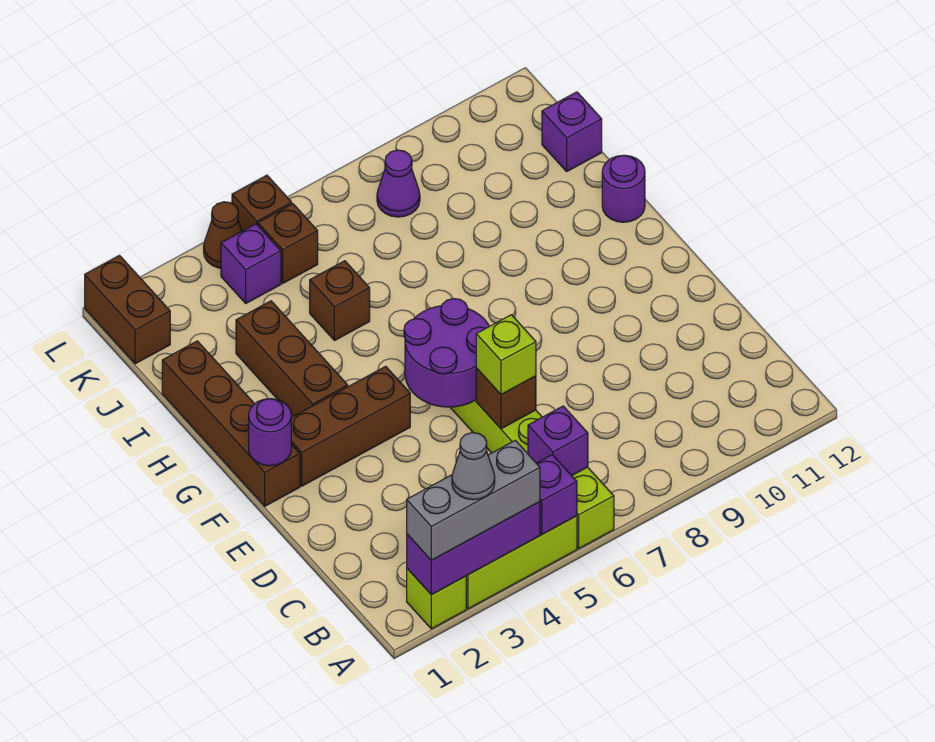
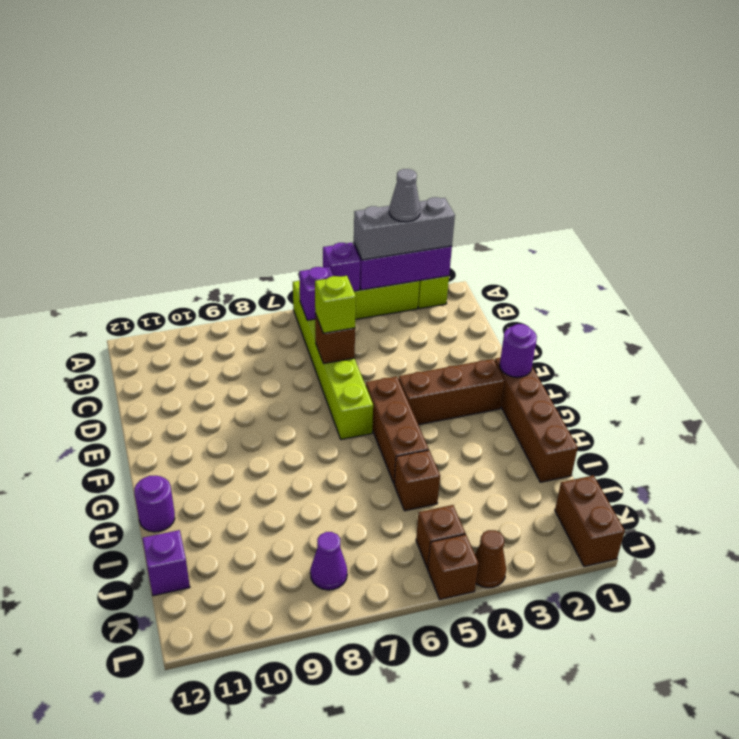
purple round brick E5:F6 level 2 -> none
brown brick G3:I3 level 1 -> brown brick F5:H5 level 1
purple brick K4 level 1 -> none

